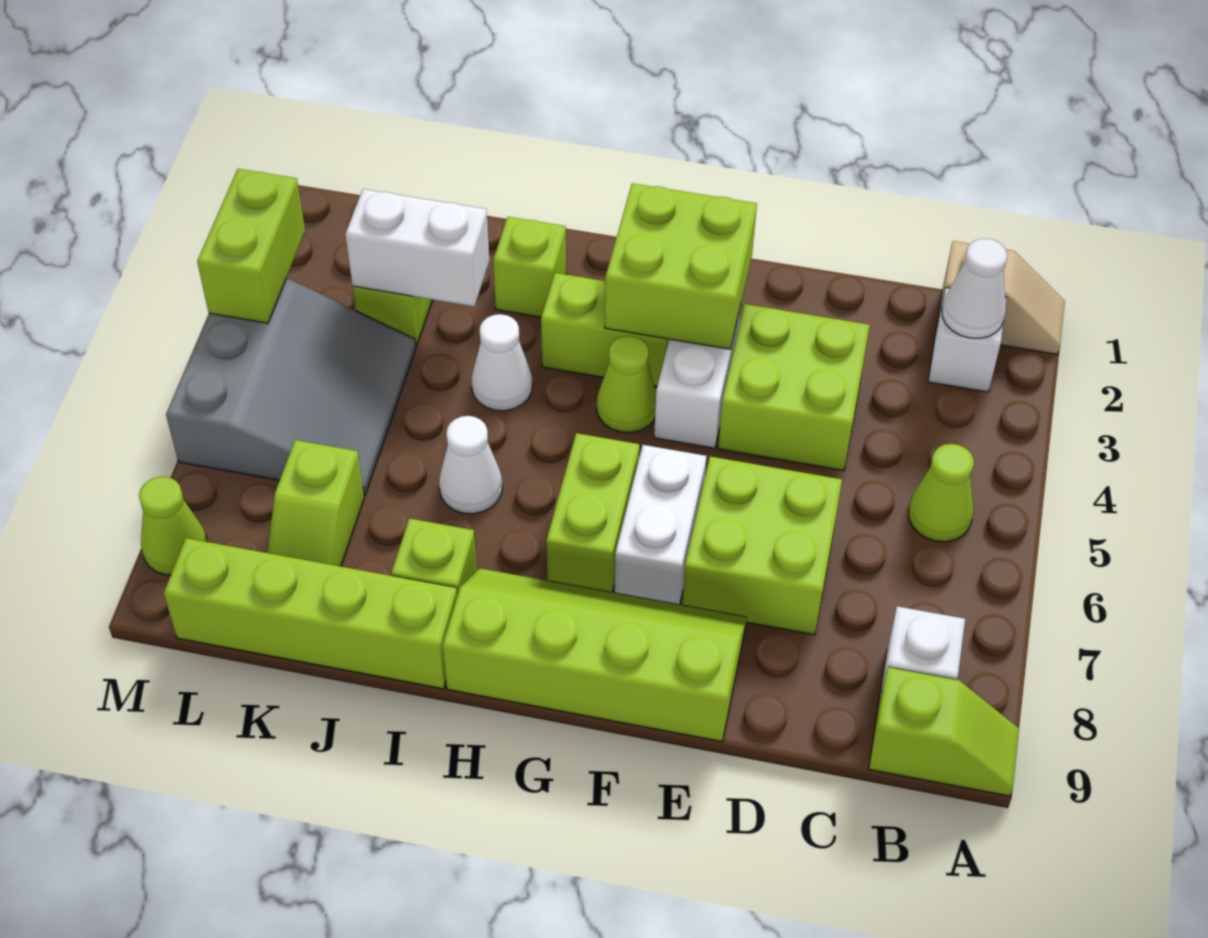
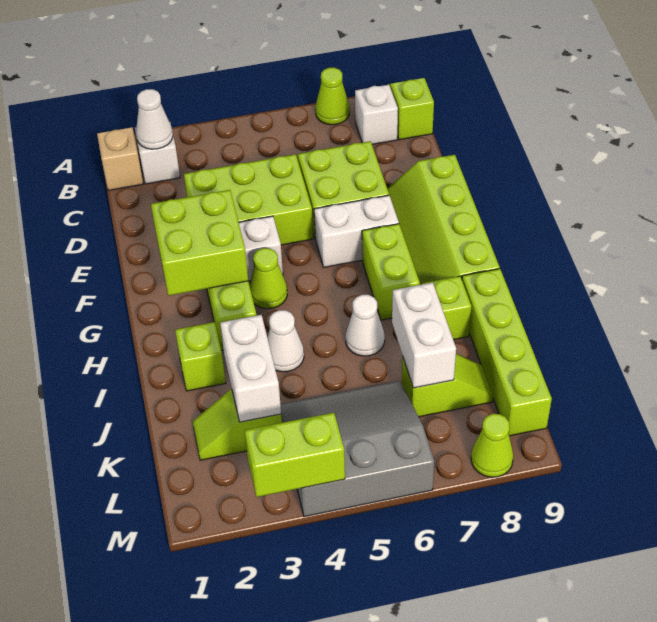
lime cone B5 level 1 -> lime cone A7 level 1
lime brick D3:E4 level 1 -> lime brick D3:E5 level 1
lime brick G6:G7 level 1 -> lime brick G7:H7 level 1
none -> white brick J7:K7 level 2

